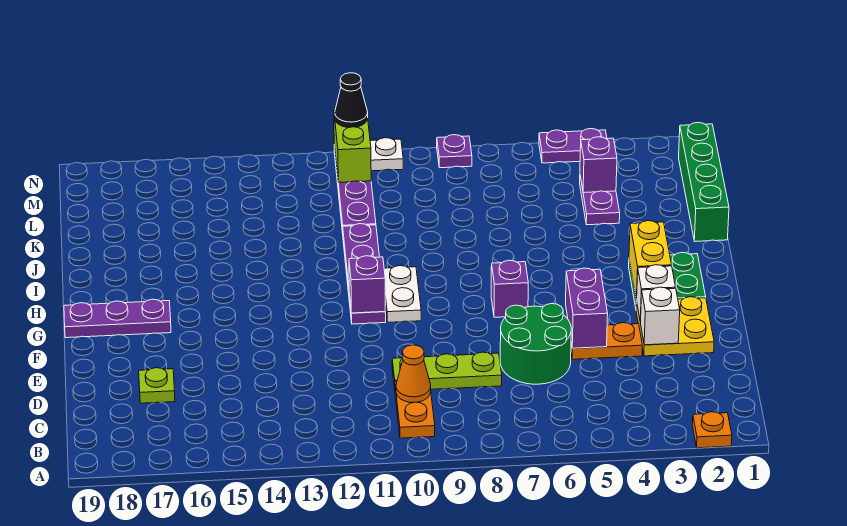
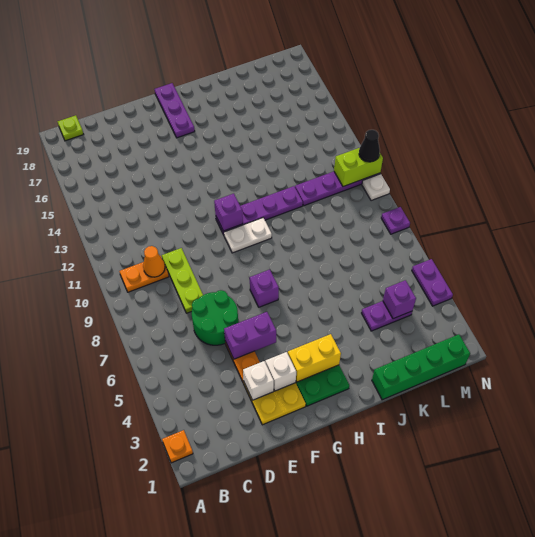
lime plate D17 level 1 -> lime plate B19 level 1

